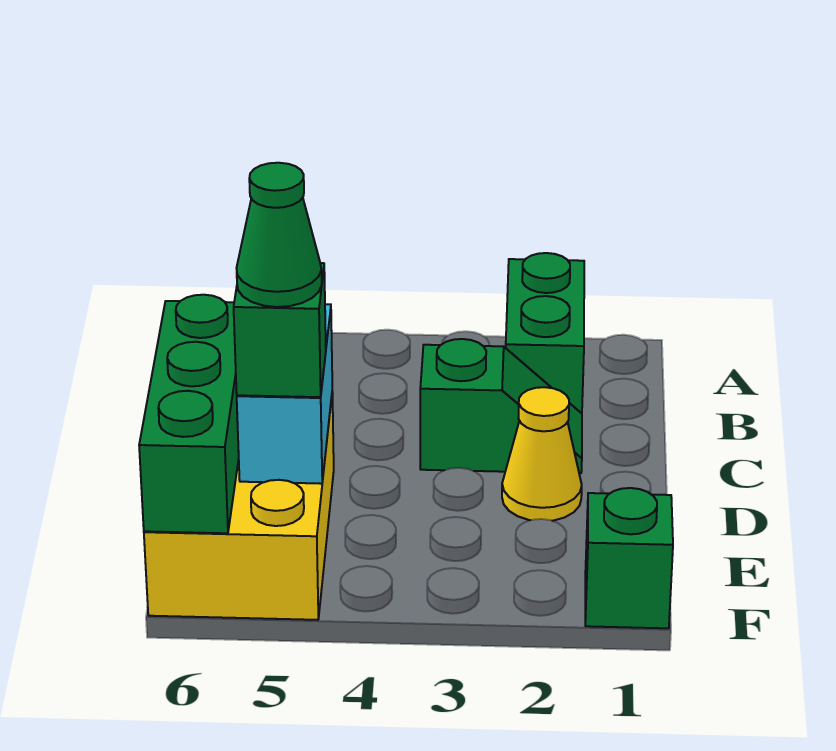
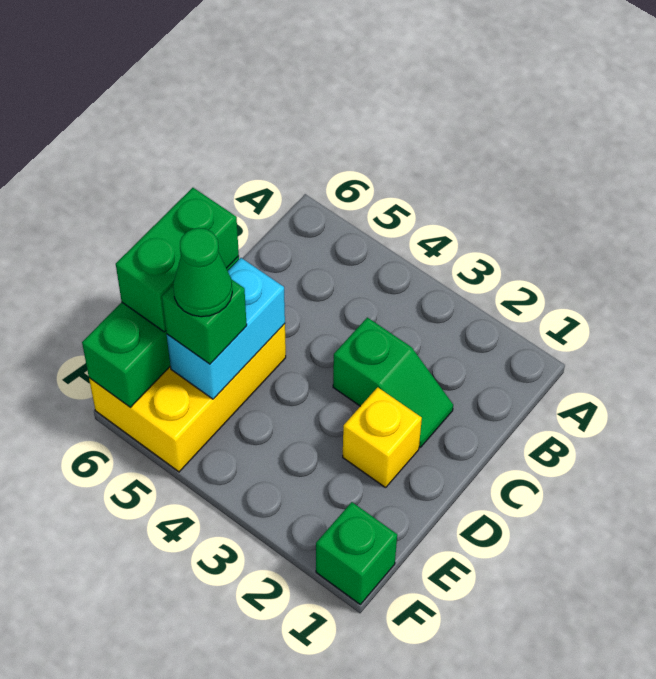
green brick A2:B2 level 1 -> green brick D6:E6 level 3
yellow cone D2 level 1 -> yellow brick D2 level 1

